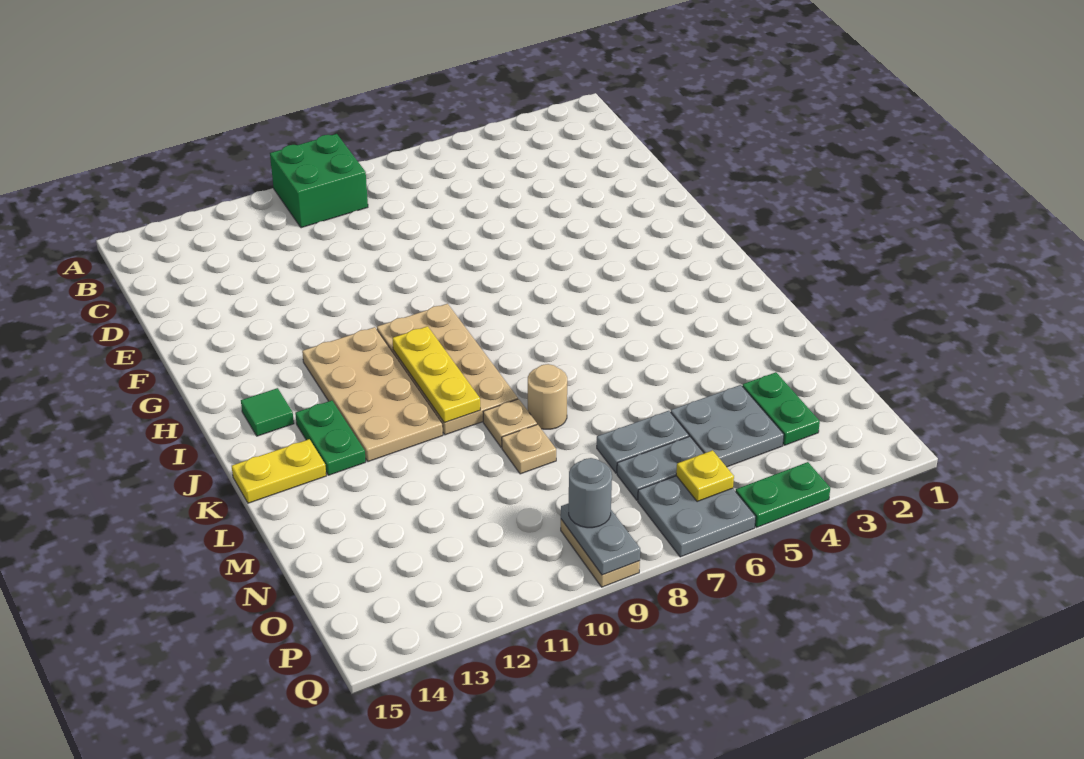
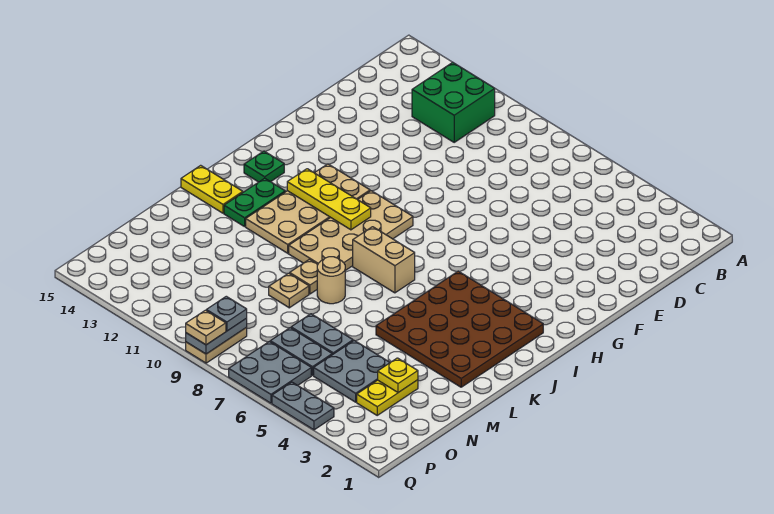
green brick A9:B10 level 1 -> green brick B11:C12 level 1
none -> brown plate I2:L5 level 1
yellow plate I10:K10 level 2 -> yellow plate I10:I12 level 2
green tile I14 level 1 -> green plate I14 level 1
none -> tan brick J7:J8 level 1
green plate N3:O3 level 1 -> yellow plate N3:O3 level 1
yellow plate P6 level 2 -> yellow plate N3 level 2
grey round brick P9 level 3 -> grey plate P9 level 3
green plate Q4:Q5 level 1 -> grey plate Q4:Q5 level 1
none -> tan plate Q9 level 3

